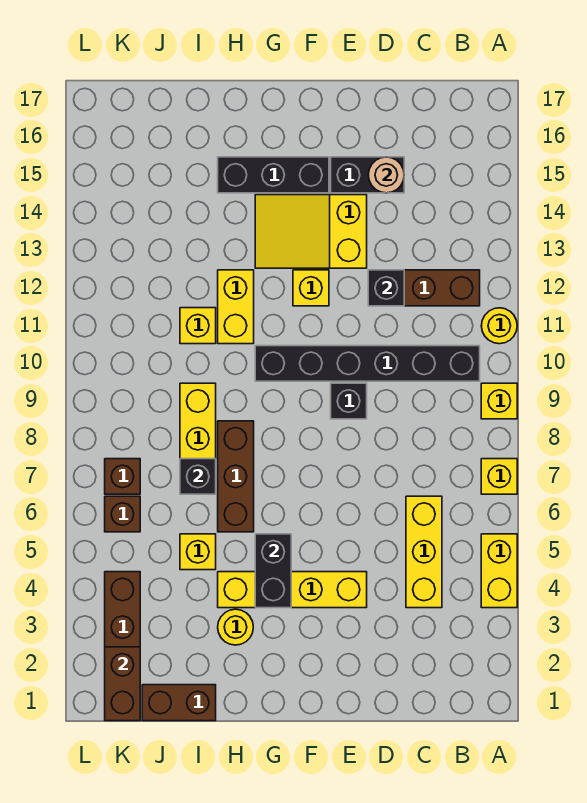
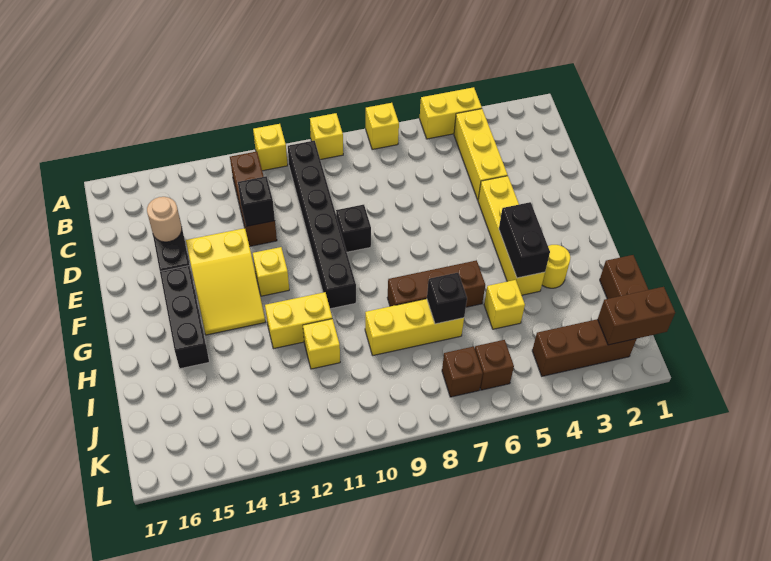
yellow round brick A11 level 1 -> yellow brick A11 level 1
yellow brick C4:C6 level 1 -> yellow brick B4:D4 level 1
black brick G4:G5 level 2 -> black brick G4:H4 level 2

